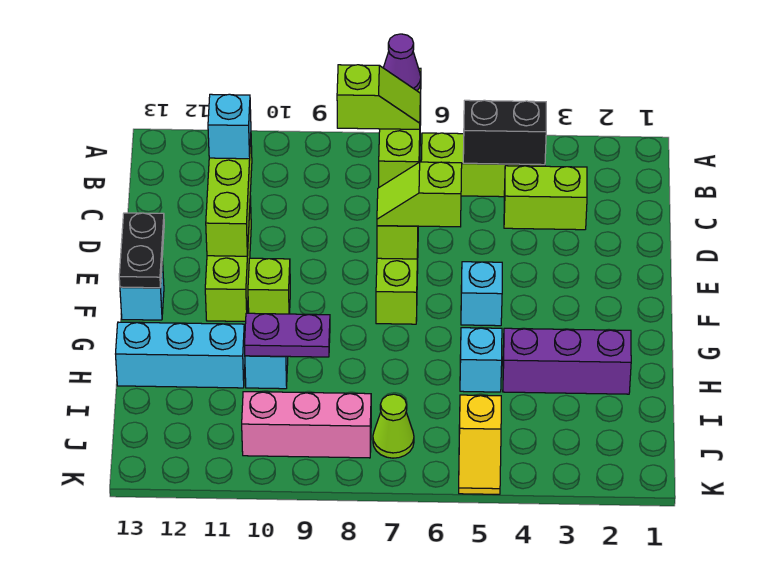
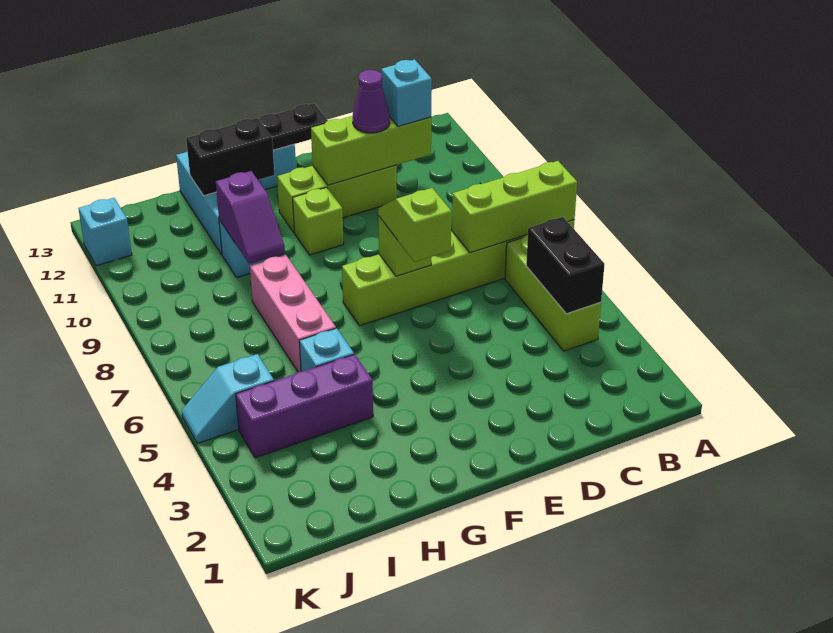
purple cone A7 level 3 -> purple cone D11 level 3
lime slope B7:B8 level 3 top 8 -> none
lime brick C3:C4 level 1 -> none
cyan brick F5 level 1 -> cyan brick K12 level 1
none -> black brick G12:H12 level 2
purple brick H2:H4 level 1 -> purple brick H4:J4 level 1
purple plate H9:H10 level 2 -> purple slope H9:H10 level 2 top 10
yellow slope J5:K5 level 1 top J -> cyan slope J5:K5 level 1 top J
lime cone J7 level 1 -> none
pink brick J8:J10 level 1 -> pink brick H6:H8 level 1

